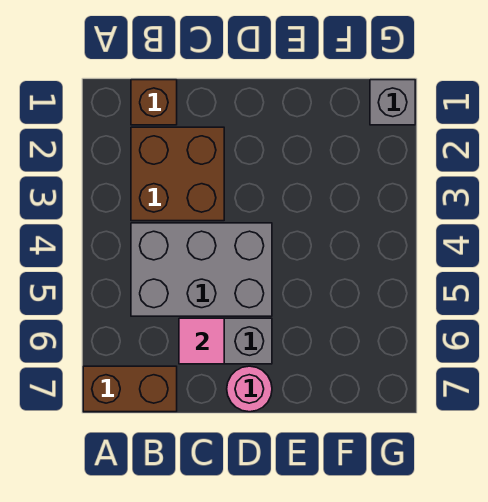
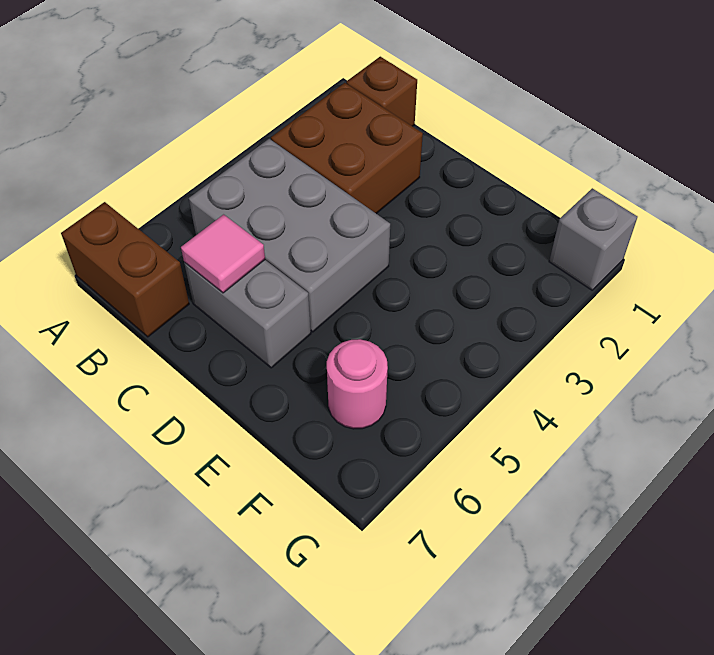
pink round brick D7 level 1 -> pink round brick F6 level 1

